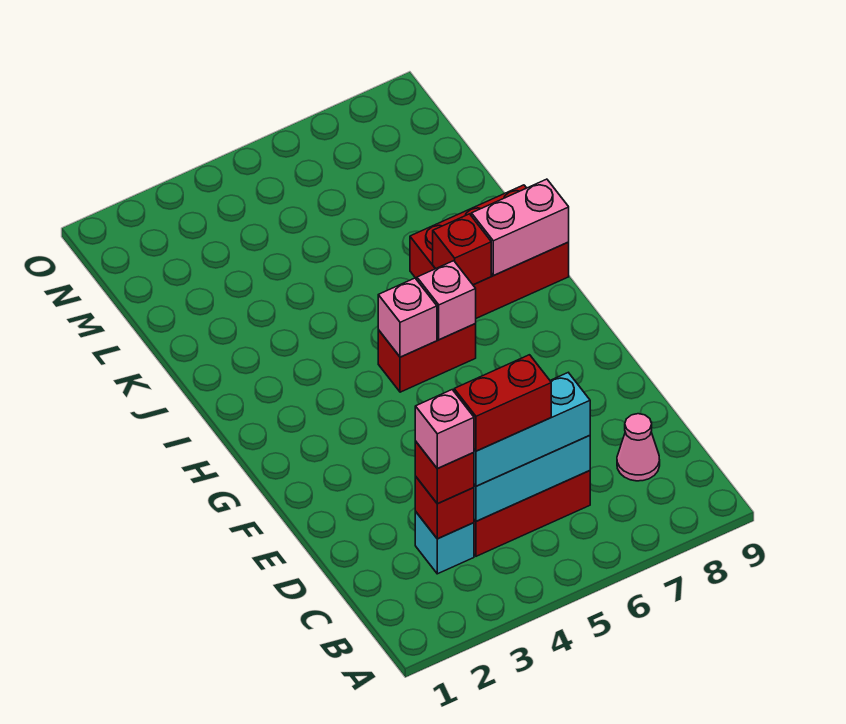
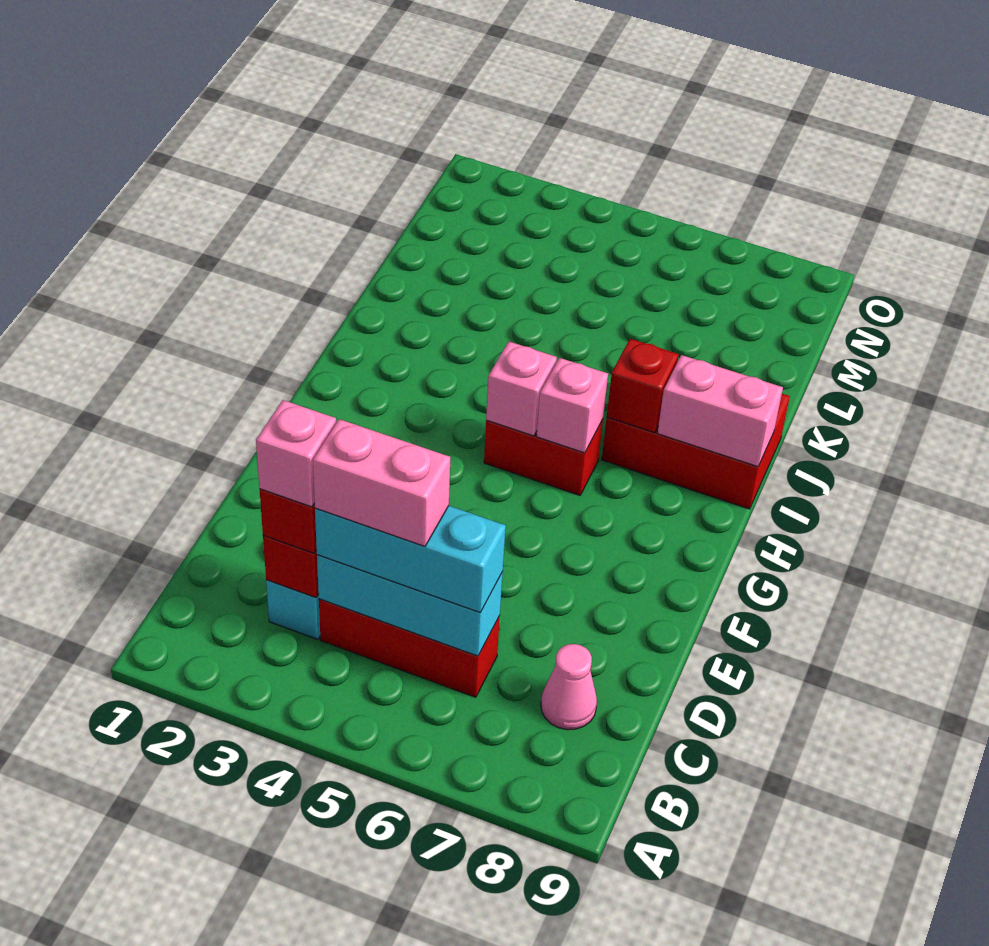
red brick C4:C5 level 4 -> pink brick C4:C5 level 4

